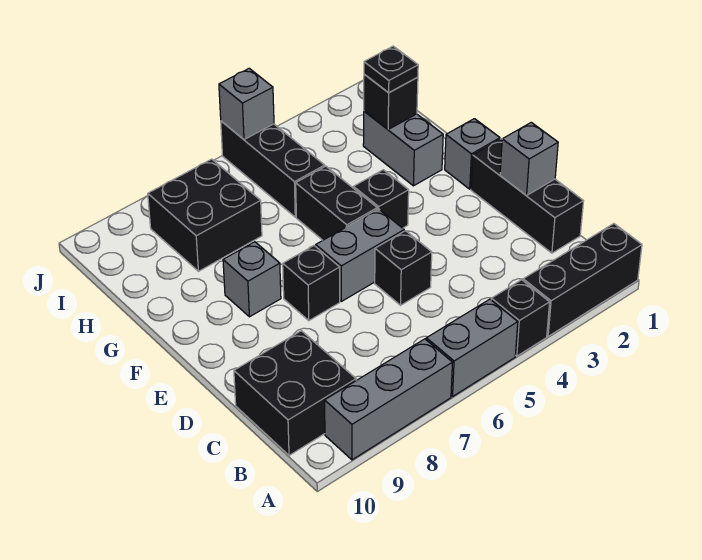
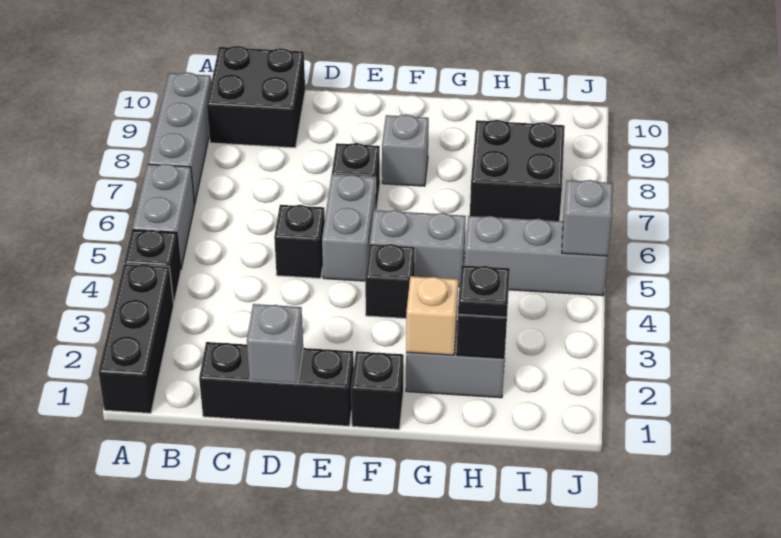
grey brick F1 level 1 -> black brick F1 level 1
black brick F5:G5 level 1 -> grey brick F5:G5 level 1
none -> tan brick G2 level 2
black brick H5:J5 level 1 -> grey brick H5:J5 level 1

